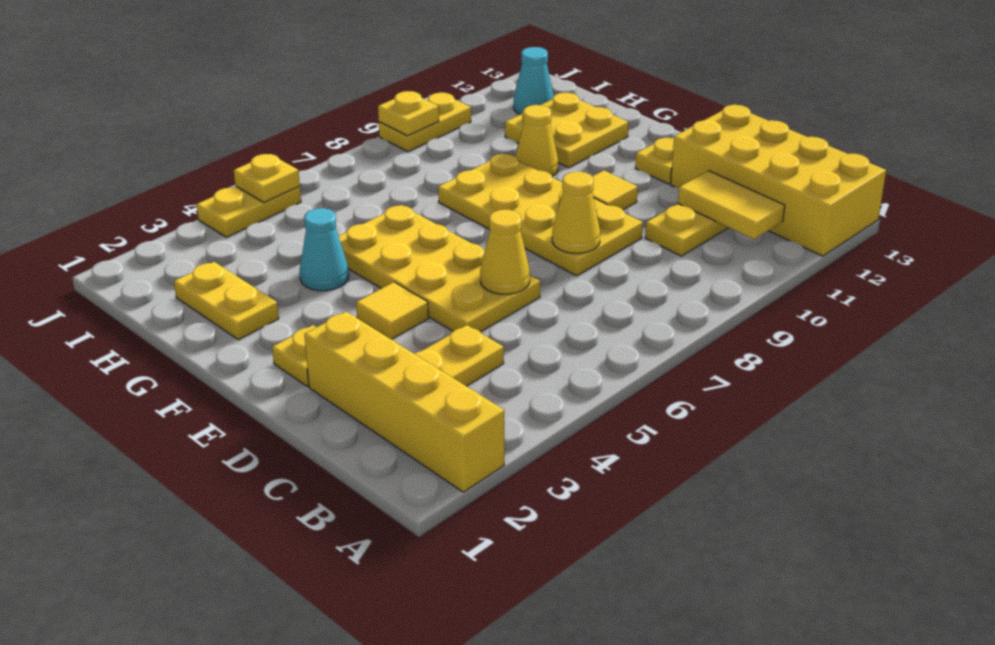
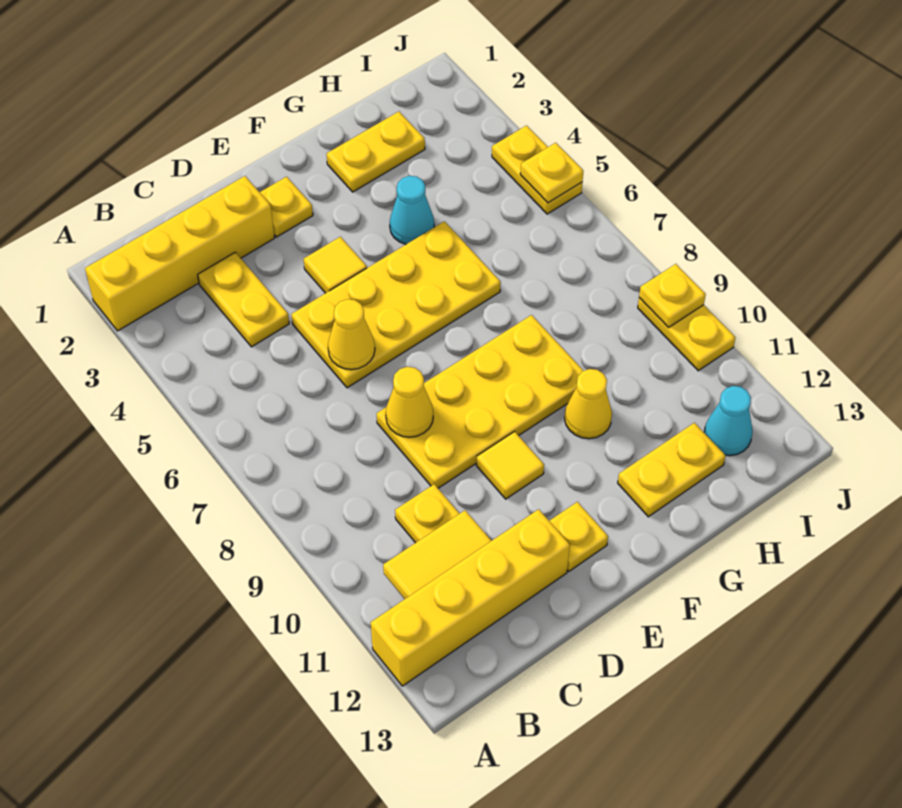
yellow brick A12:D13 level 1 -> yellow brick A12:D12 level 1
yellow plate G11:H12 level 1 -> yellow plate G12:H12 level 1

